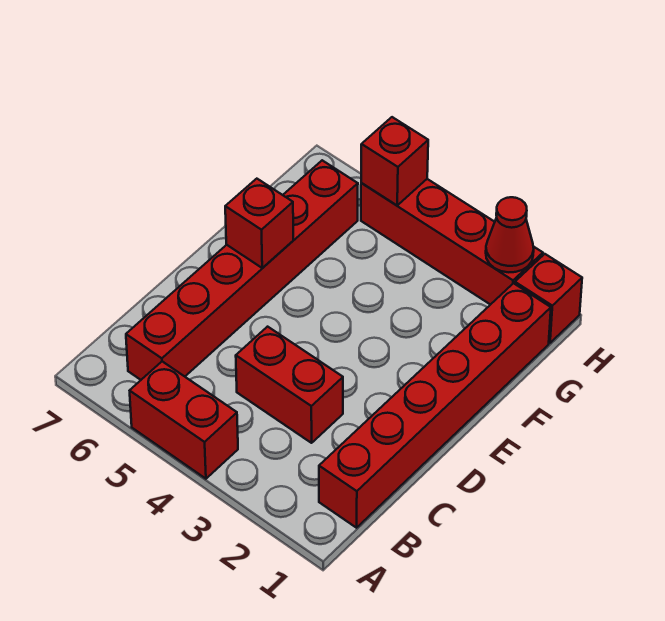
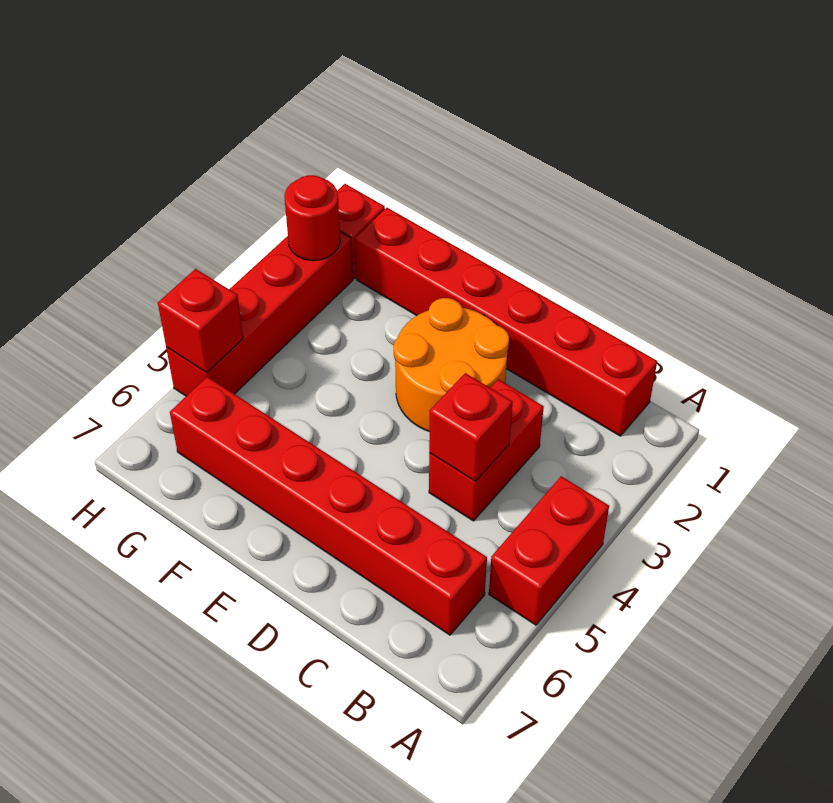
none -> orange round brick D2:E3 level 1
red brick E6 level 2 -> red brick C4 level 2
red cone H2 level 2 -> red round brick H2 level 2

